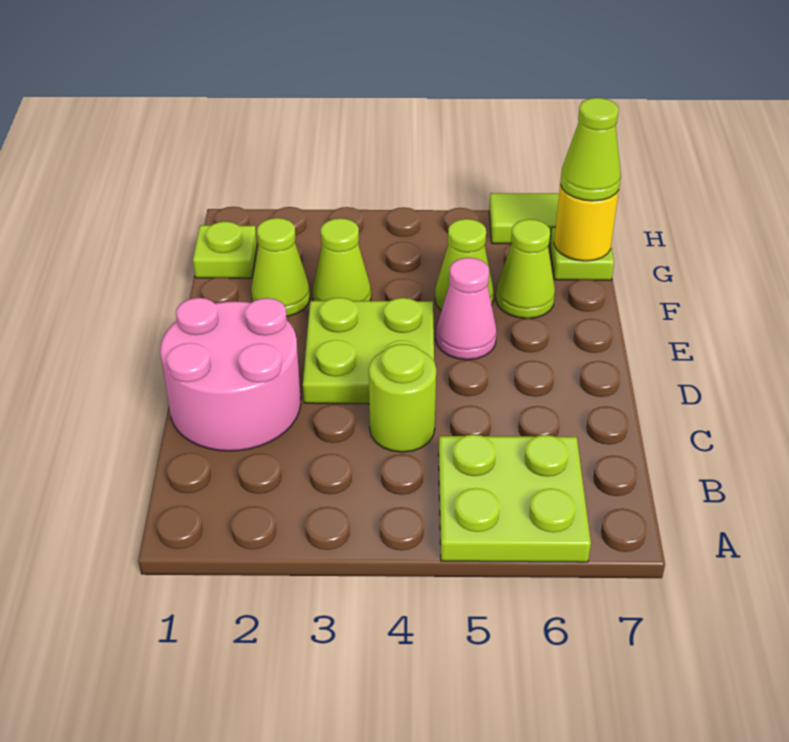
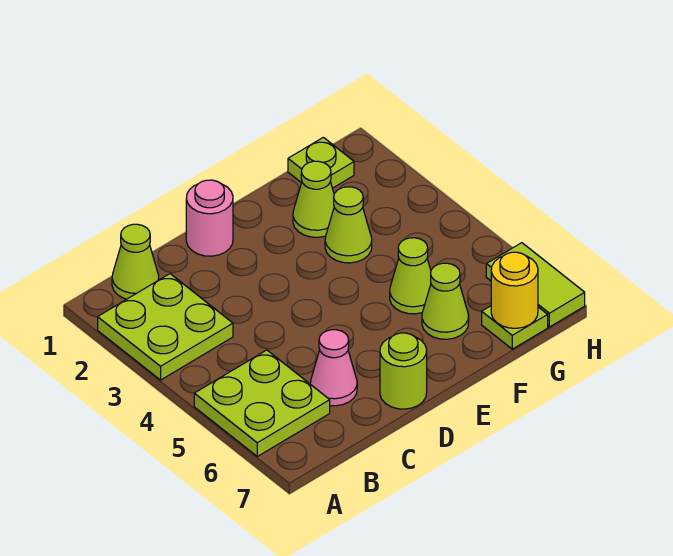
pink round brick C1:D2 level 1 -> pink round brick D1 level 1
lime round brick C4 level 1 -> lime round brick D7 level 1
lime plate D3:E4 level 1 -> lime plate A2:B3 level 1
pink cone E5 level 1 -> pink cone C6 level 1
lime cone G7 level 3 -> lime cone B1 level 1

